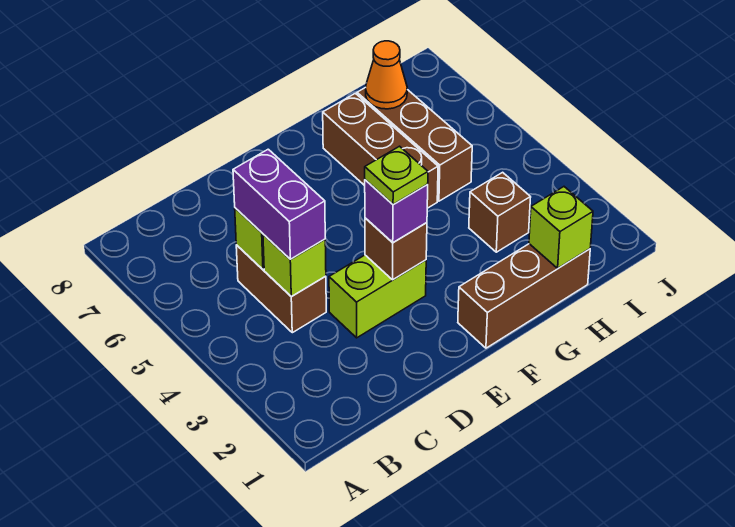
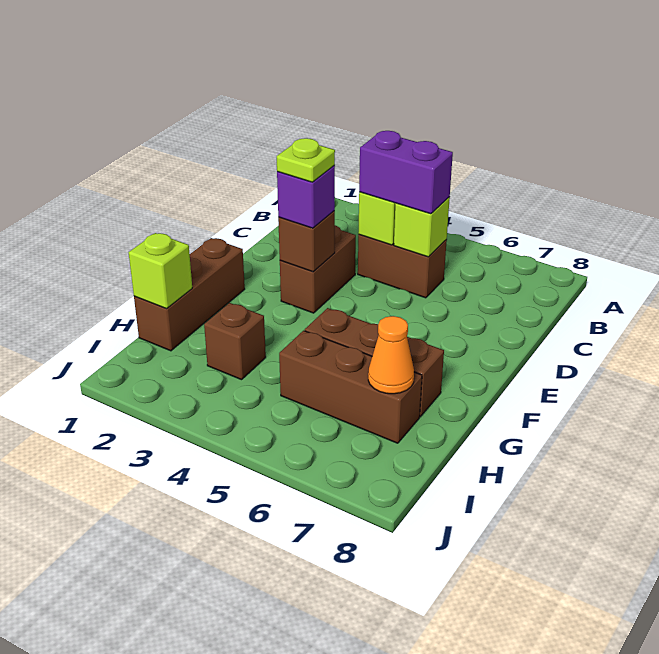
lime brick D3:E3 level 1 -> brown brick D3:E3 level 1

